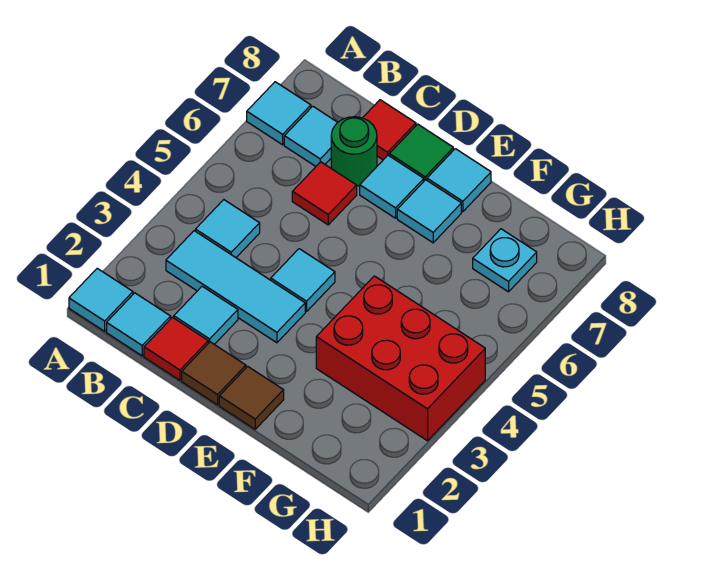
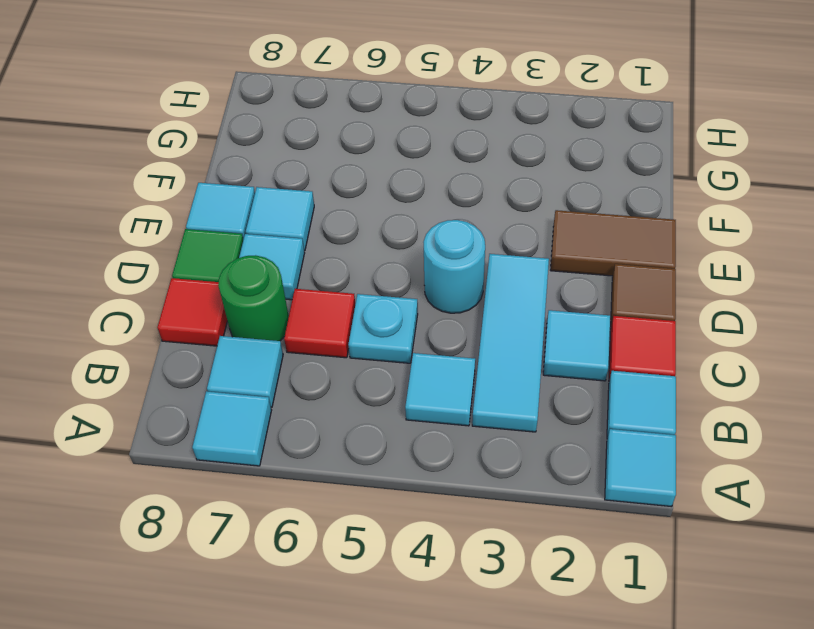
cyan tile D4 level 1 -> cyan round brick D4 level 1
brown tile E1 level 1 -> brown tile E1:E2 level 1
red brick F3:H4 level 1 -> none
cyan plate G7 level 1 -> cyan plate C5 level 1

